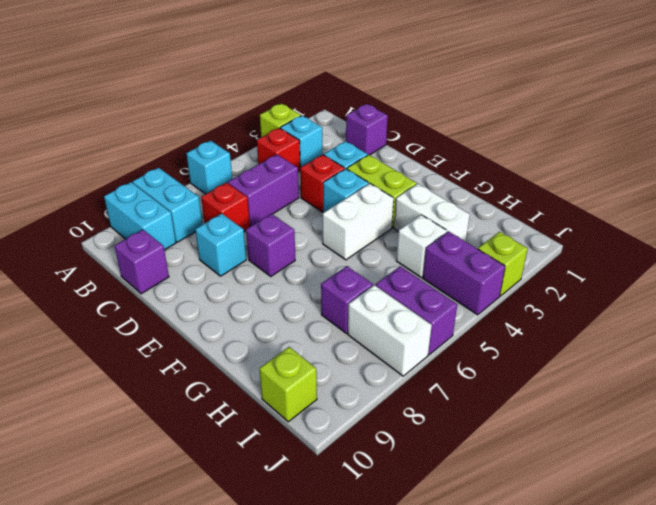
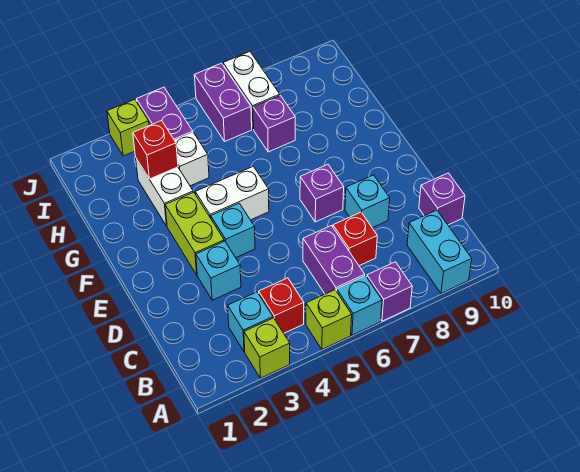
cyan brick A8:B8 level 1 -> none
purple brick C1 level 1 -> purple brick A7 level 1
purple brick C5:C6 level 1 -> purple brick B6:C6 level 1
red brick D4 level 1 -> red brick H3 level 2
lime brick I10 level 1 -> lime brick A5 level 1

